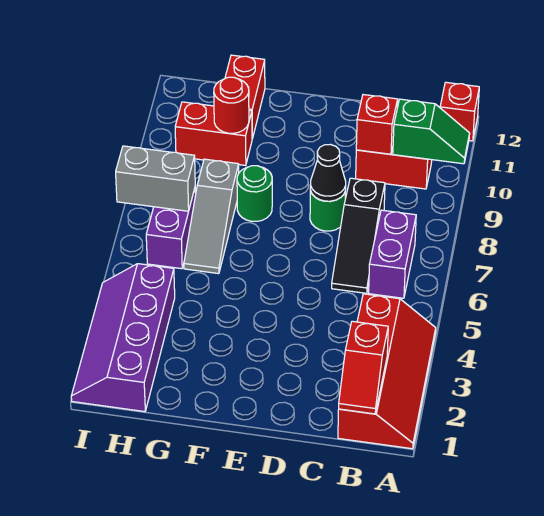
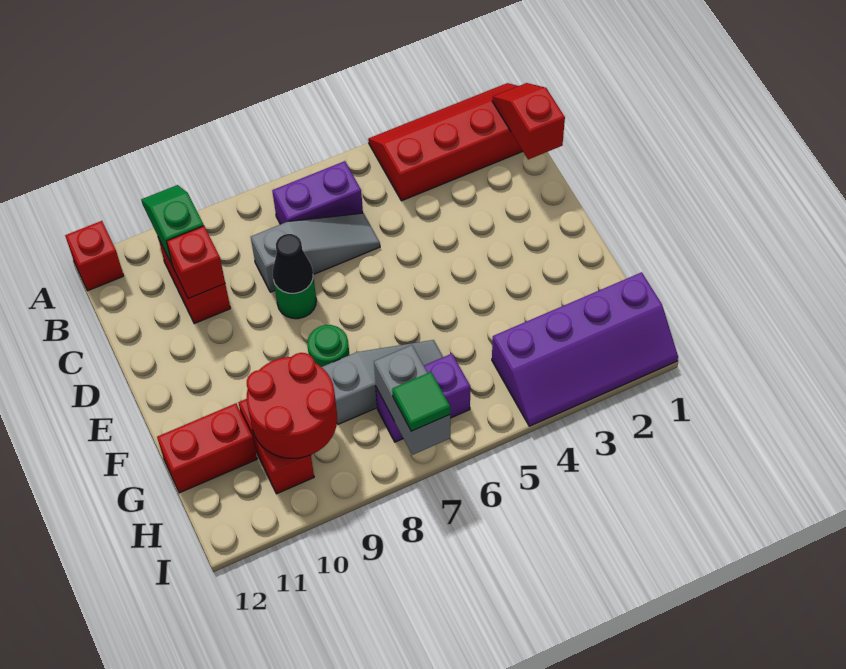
red slope B1:B2 level 2 top 2 -> red slope B1:C1 level 2 top C
black slope C6:C8 level 1 top 8 -> grey slope C6:C8 level 1 top 8
red round brick G10 level 2 -> red round brick G9:H10 level 2
none -> green tile I7 level 3

